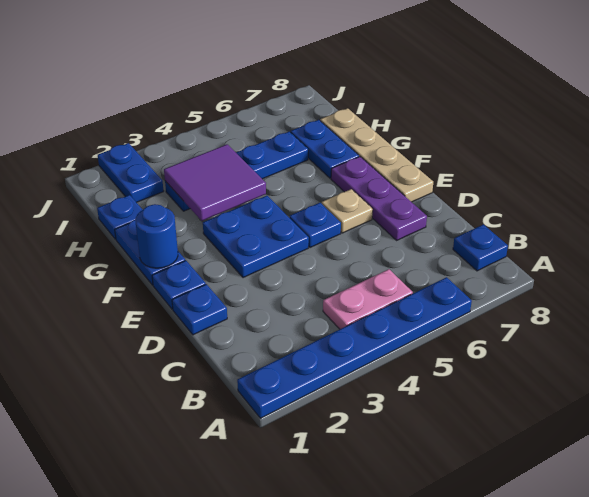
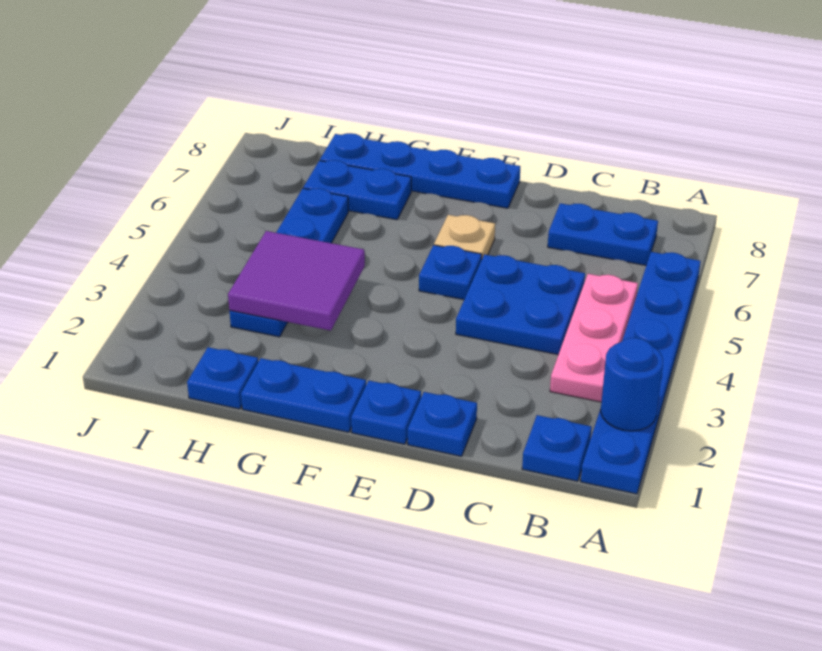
pink plate B4:B5 level 1 -> pink plate B3:B5 level 1
blue plate B8 level 1 -> blue plate B1 level 1
purple plate D7:F7 level 1 -> none
blue plate E3:F4 level 1 -> blue plate C4:D5 level 1
tan plate E8:H8 level 1 -> blue plate E8:H8 level 1
blue round brick F1 level 2 -> blue round brick A2 level 2
blue plate I2:J2 level 1 -> blue plate B7:C7 level 1

